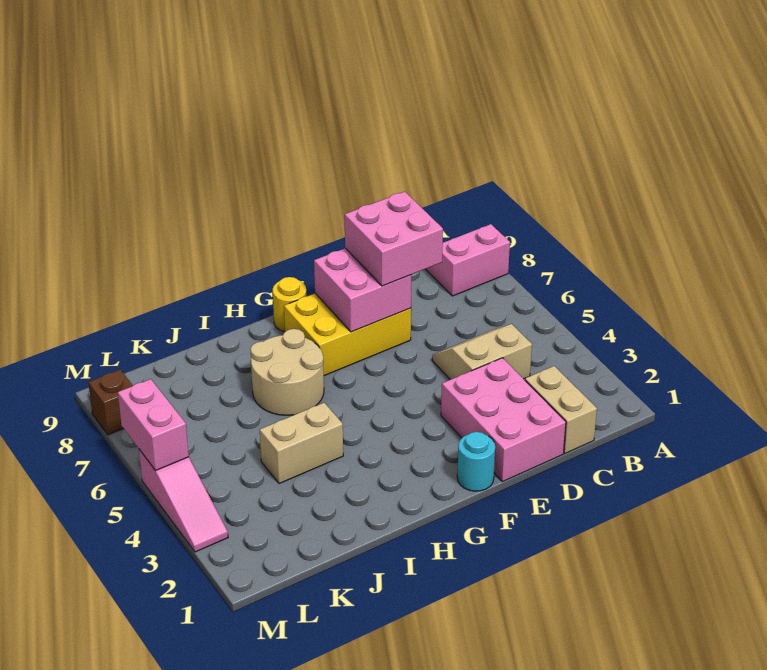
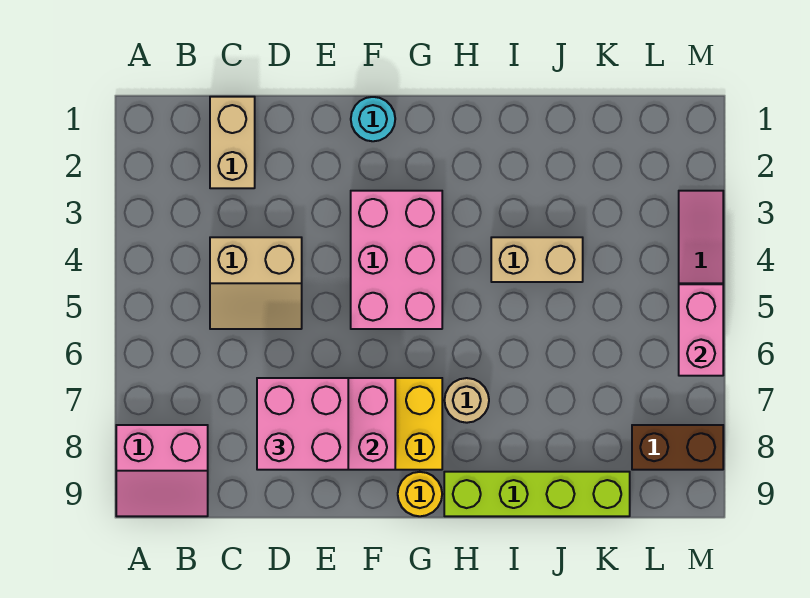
pink brick D1:E3 level 1 -> pink brick F3:G5 level 1
tan round brick H6:I7 level 1 -> tan round brick H7 level 1
none -> lime brick H9:K9 level 1
brown brick M8 level 1 -> brown brick L8:M8 level 1

